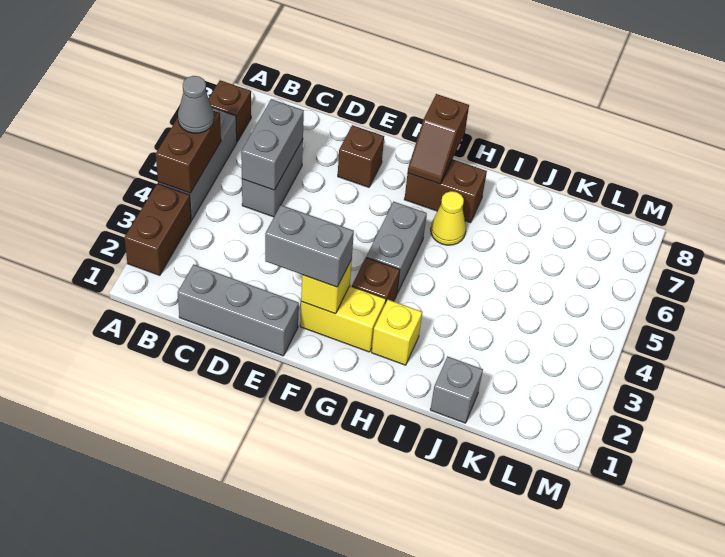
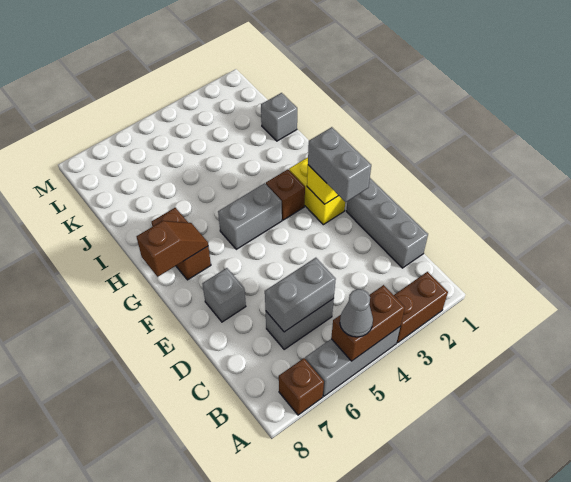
brown brick E7 level 1 -> grey brick E7 level 1
yellow brick H2 level 1 -> none
yellow cone H6 level 1 -> none

